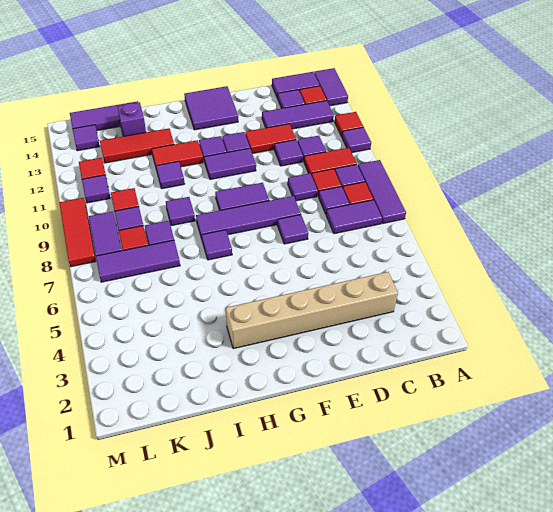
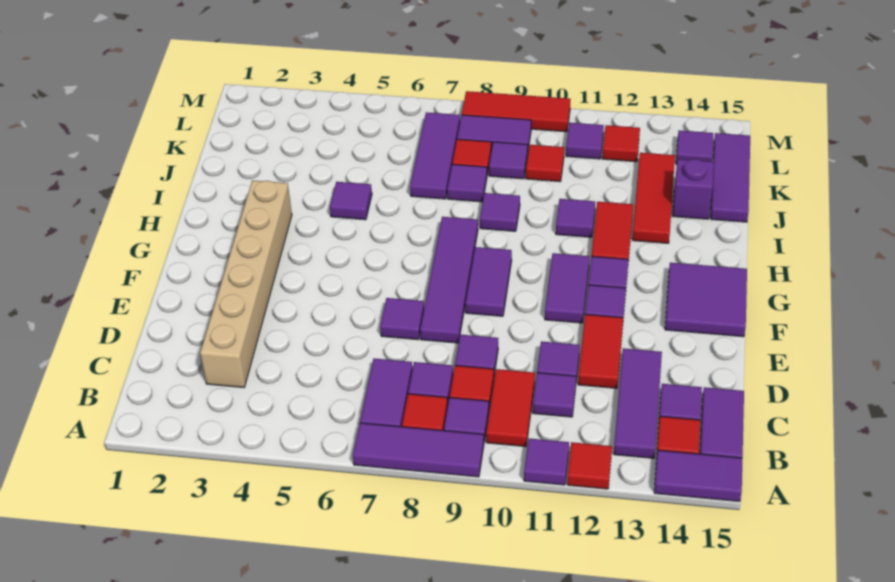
purple tile H7 level 1 -> purple tile I5 level 1

